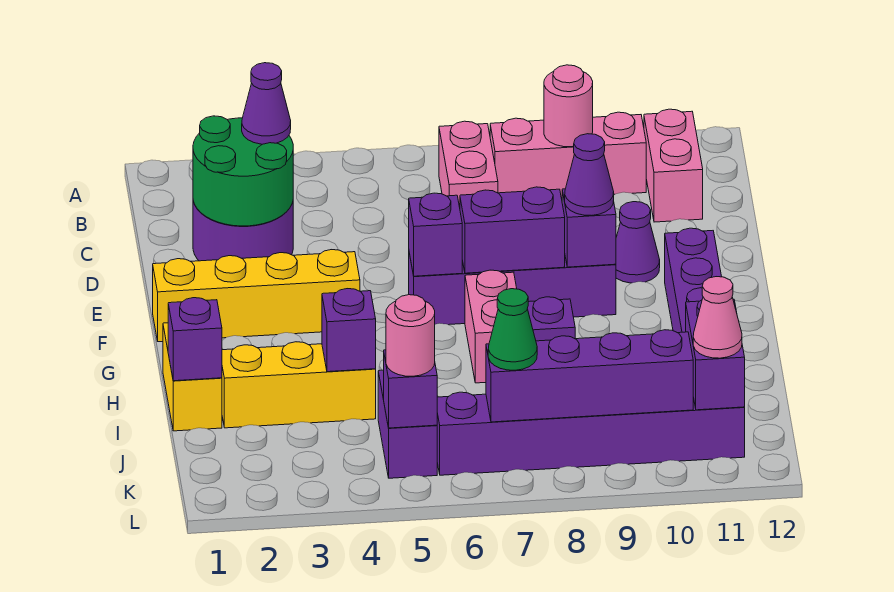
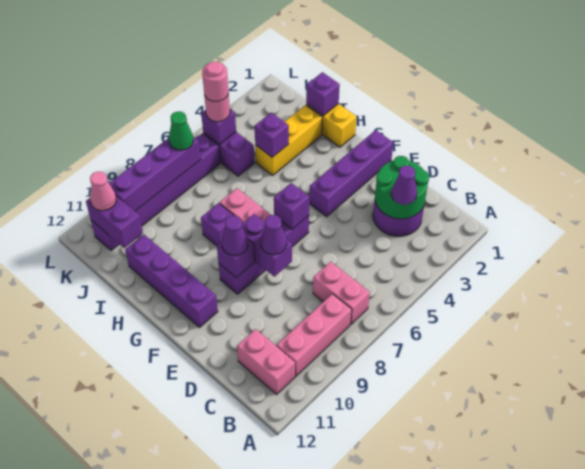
pink round brick B9 level 2 -> pink round brick K5 level 4
purple cone E10 level 1 -> purple cone E8 level 3
yellow brick F1:F4 level 1 -> purple brick F1:F4 level 1
purple brick F7:F8 level 2 -> purple brick E8:F8 level 2

